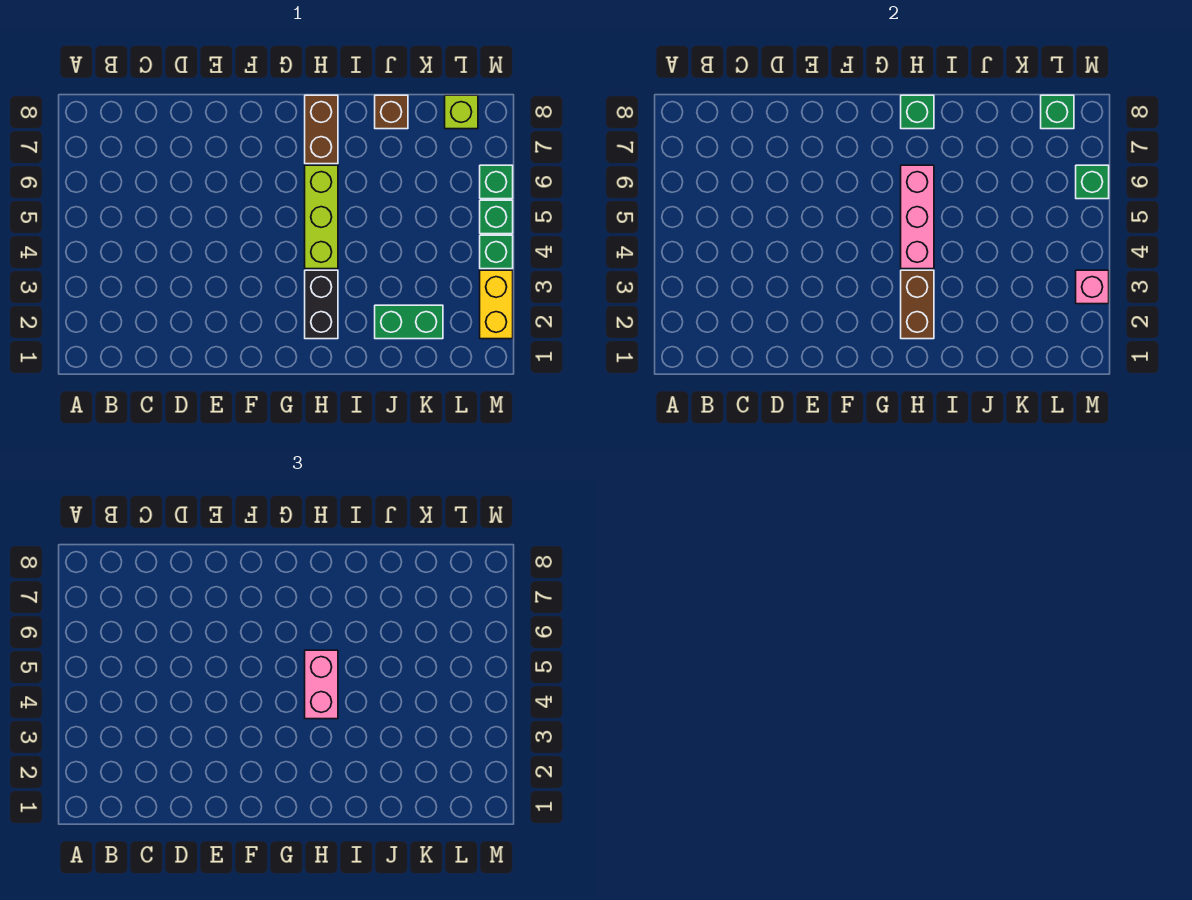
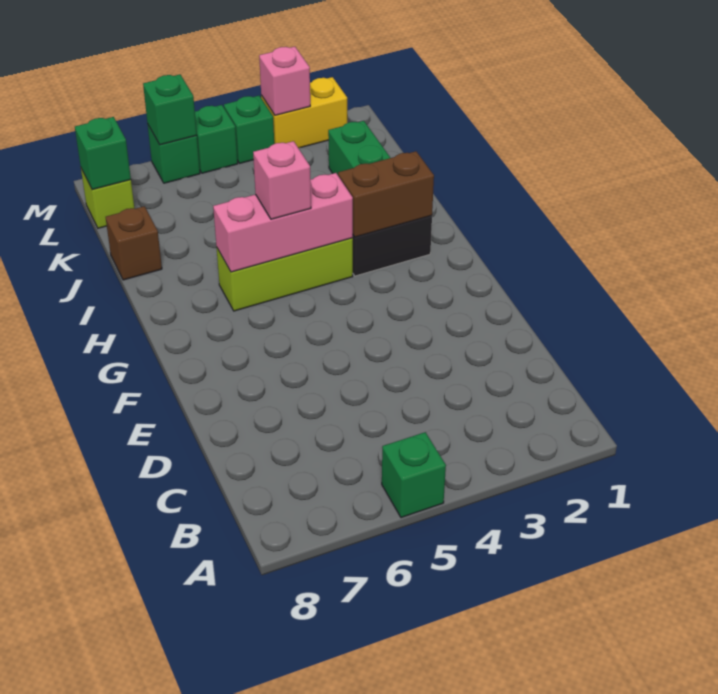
pink brick H4:H5 level 3 -> pink brick H5 level 3
brown brick H7:H8 level 1 -> none
green brick H8 level 2 -> green brick A5 level 1

